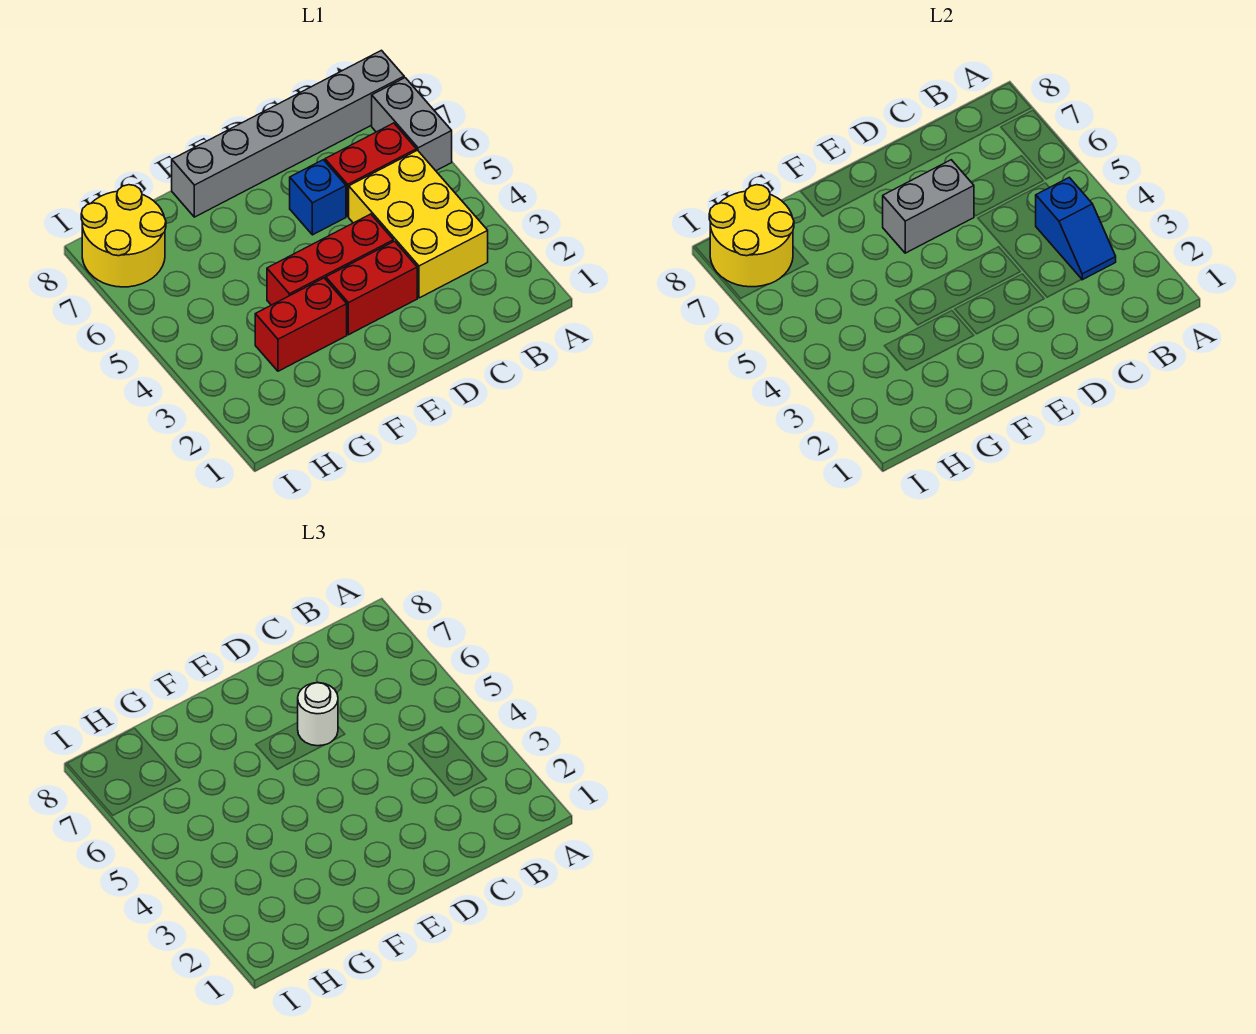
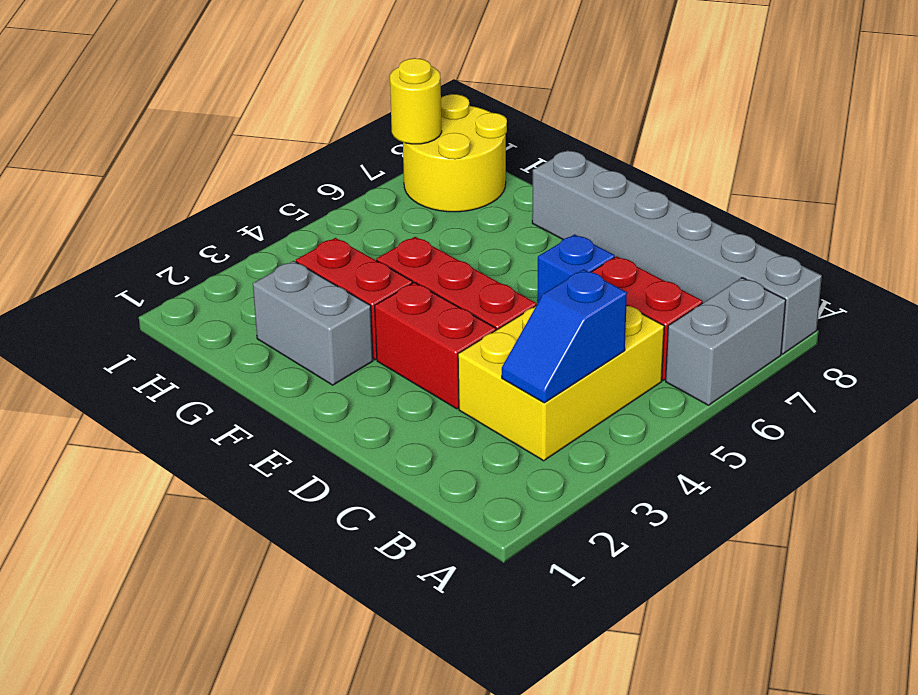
grey brick D6:E6 level 2 -> grey brick F2:G2 level 1
white round brick D6 level 3 -> none
yellow round brick H7:I8 level 2 -> yellow round brick I7 level 2

